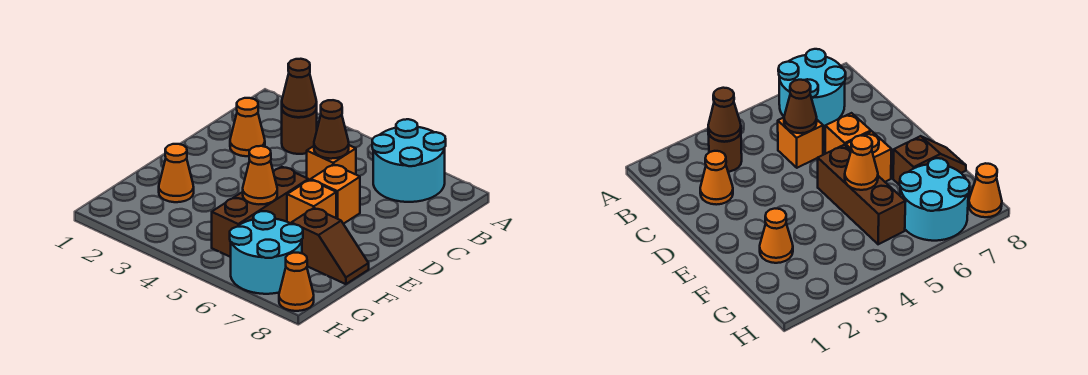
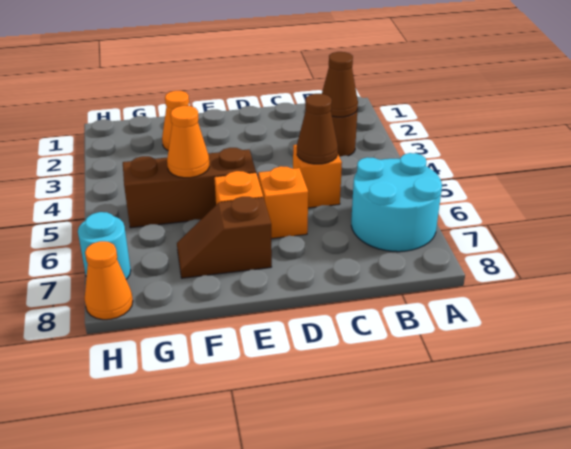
orange cone C2 level 1 -> none
brown slope F7:F8 level 1 top 7 -> brown slope E7:F7 level 1 top E
cyan round brick G6:H7 level 1 -> cyan round brick H7 level 1

